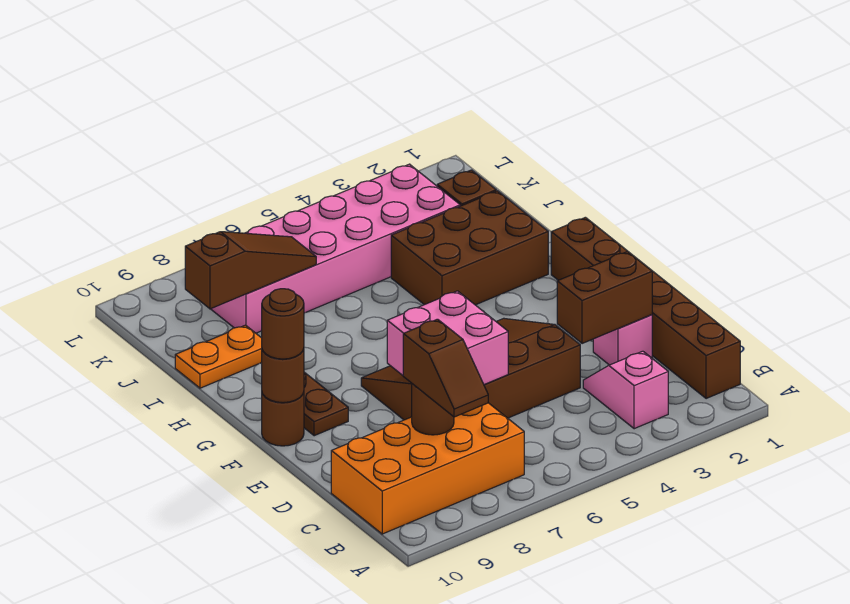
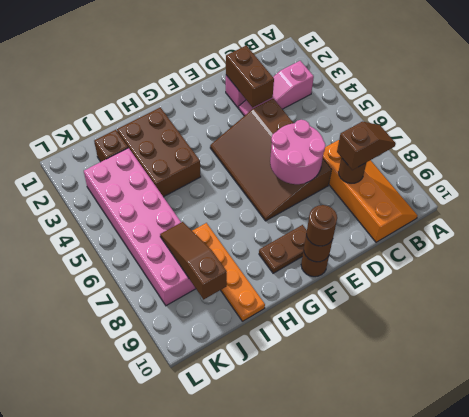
brown brick B1:G1 level 1 -> none
pink slope B3:C3 level 1 top B -> pink slope B3:D3 level 1 top B
orange brick B7:C10 level 1 -> orange slope B7:C10 level 1 top C
pink brick D6:E7 level 2 -> pink round brick D6:E7 level 2
orange plate I9:I10 level 1 -> orange plate I7:I10 level 1

